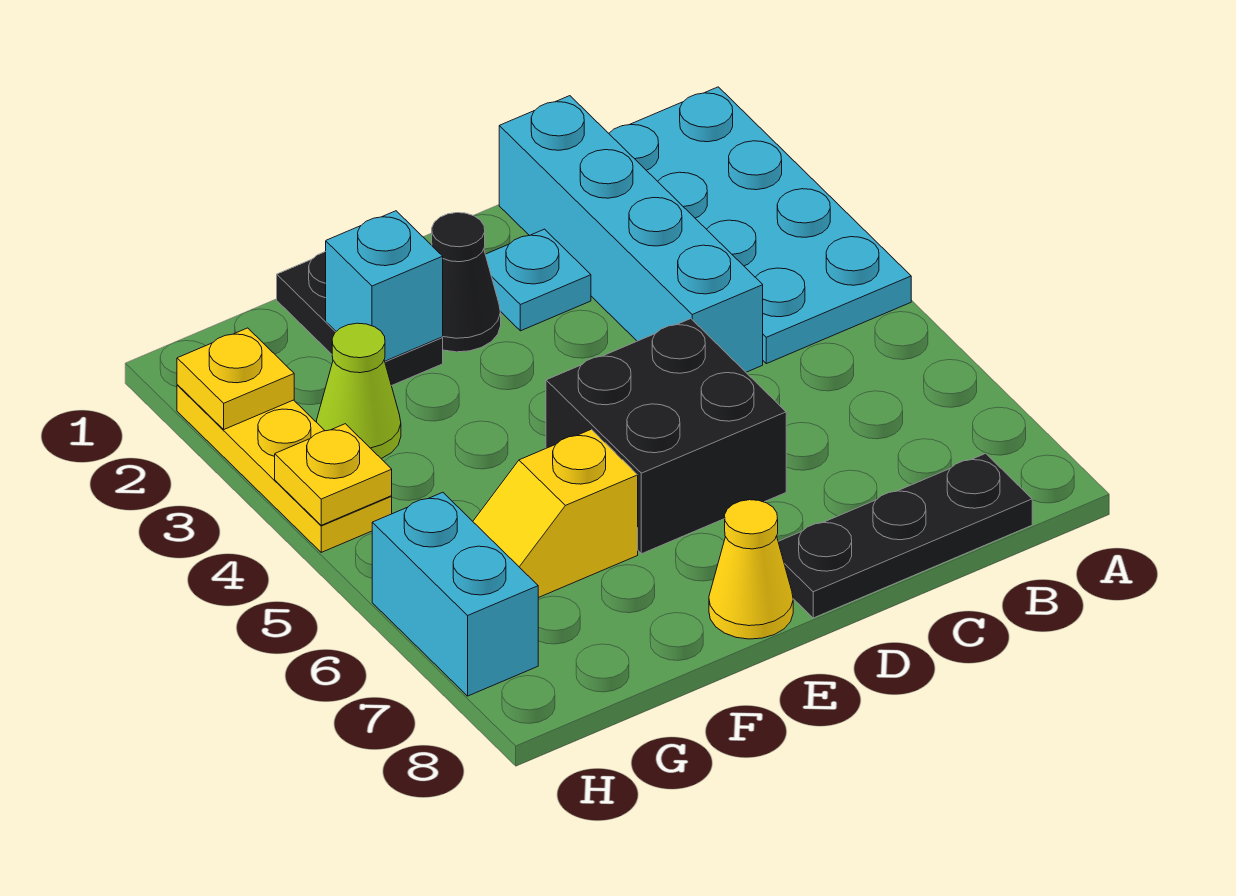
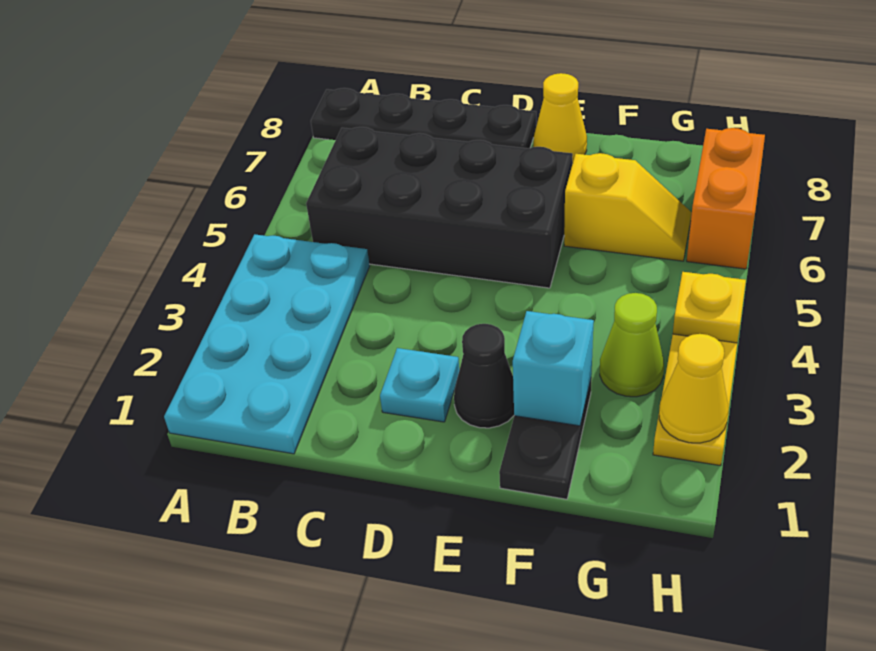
black plate B8:D8 level 1 -> black plate A8:D8 level 1
cyan brick C1:C4 level 1 -> none
black brick D5:E6 level 1 -> black brick B5:E6 level 1
yellow plate H2 level 2 -> yellow cone H2 level 2
cyan brick H6:H7 level 1 -> orange brick H6:H7 level 1

